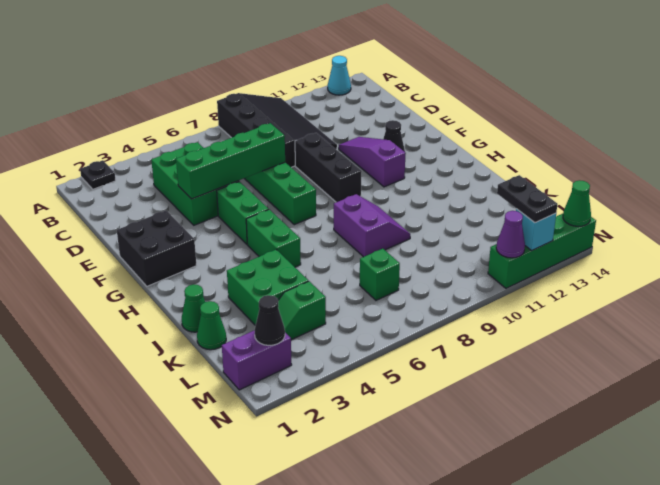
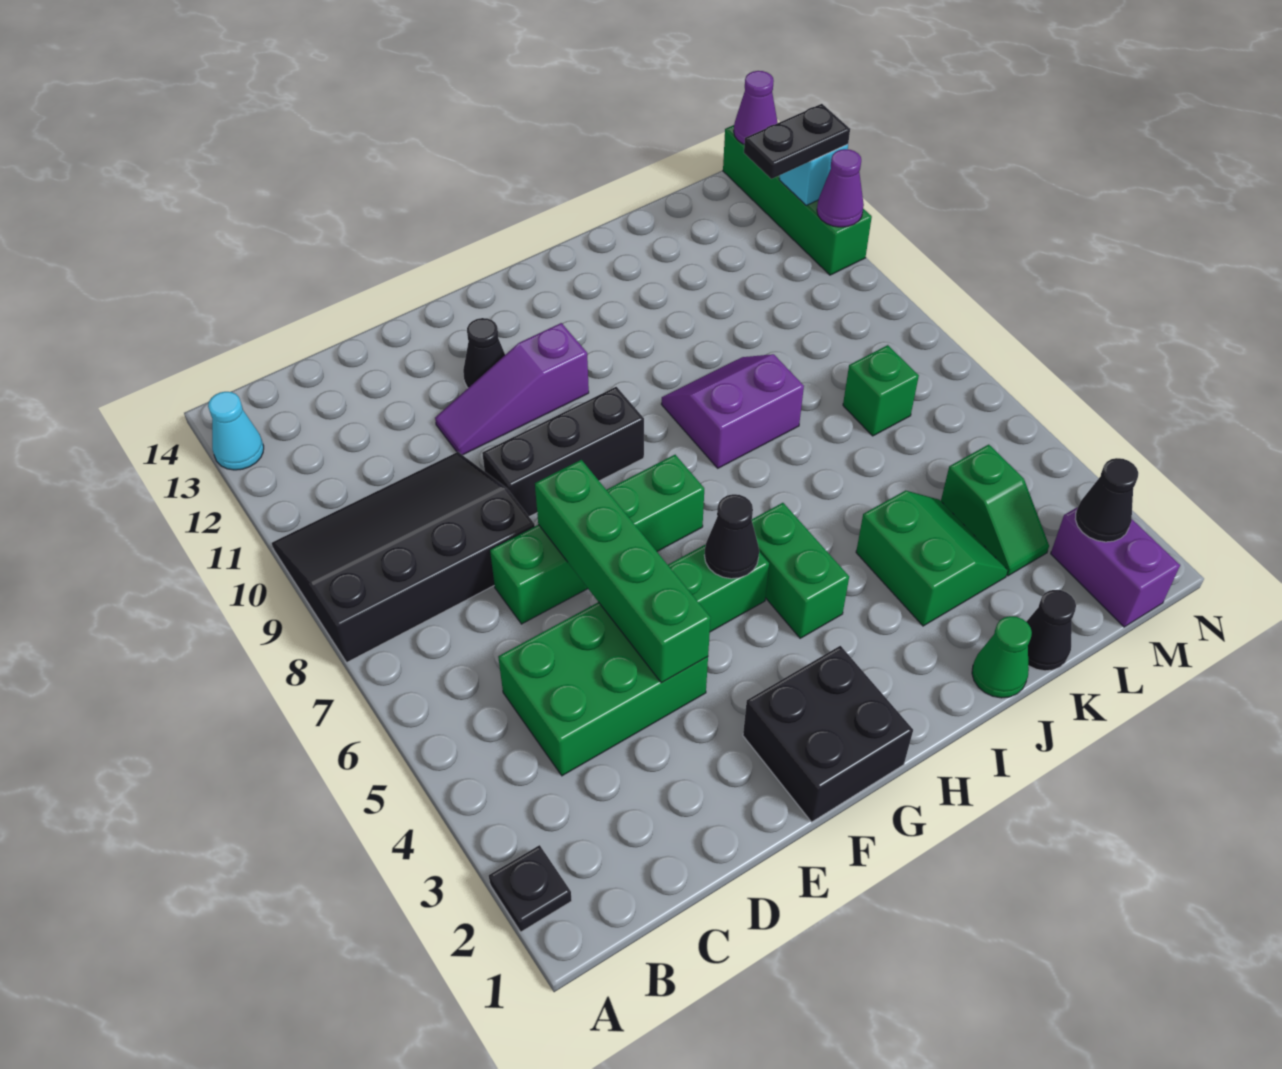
none -> black cone G5 level 2
green brick H5:I5 level 1 -> green brick H4:H5 level 1
green brick J3:K4 level 1 -> green slope J3:K4 level 1 top J
green cone K1 level 1 -> black cone K1 level 1
green cone N14 level 2 -> purple cone N14 level 2

